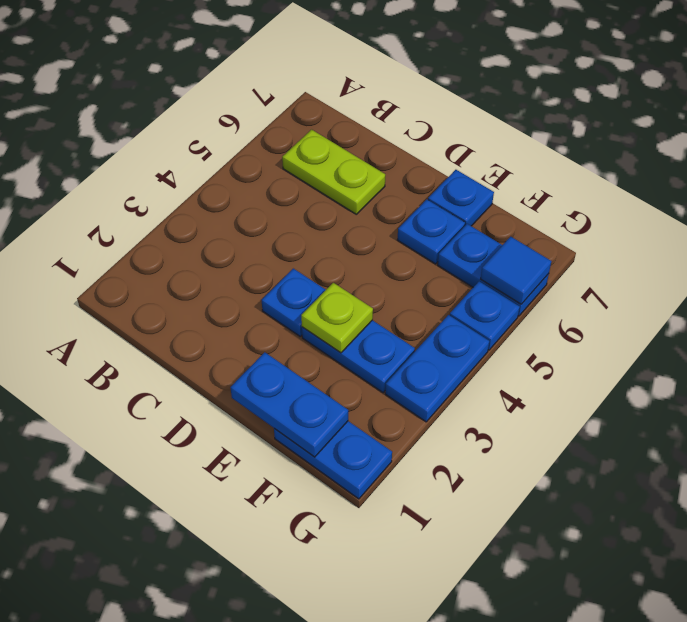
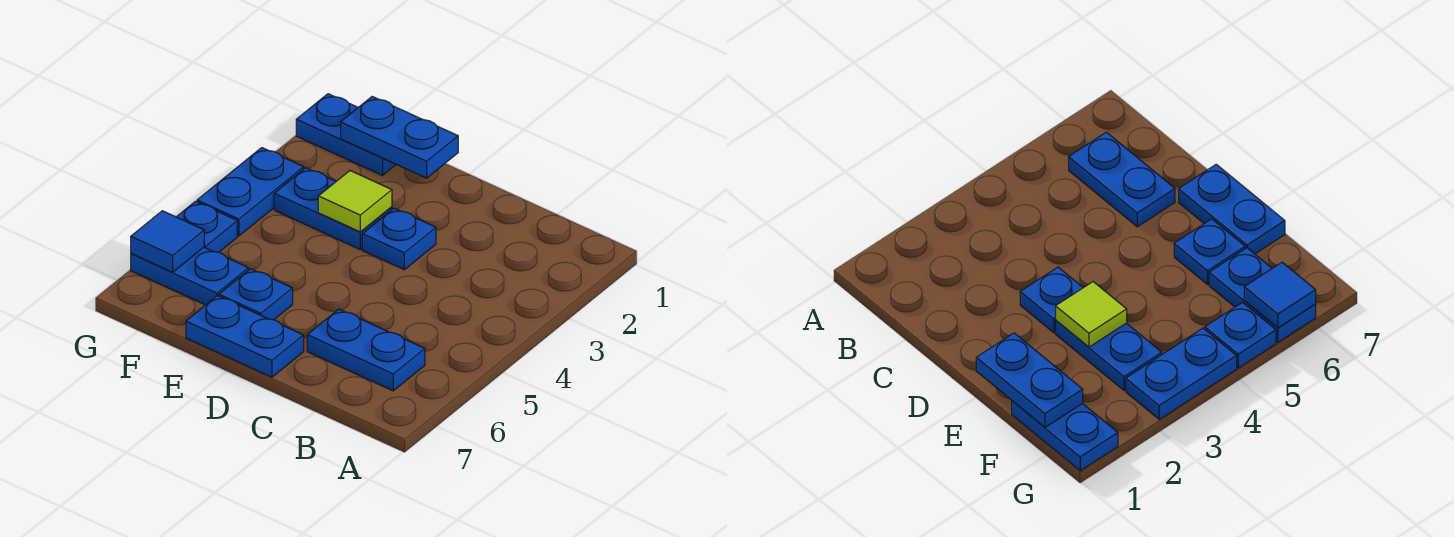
lime plate B6:C6 level 1 -> blue plate B6:C6 level 1
lime plate E3 level 2 -> lime tile E3 level 2
blue plate E7 level 1 -> blue plate D7:E7 level 1

